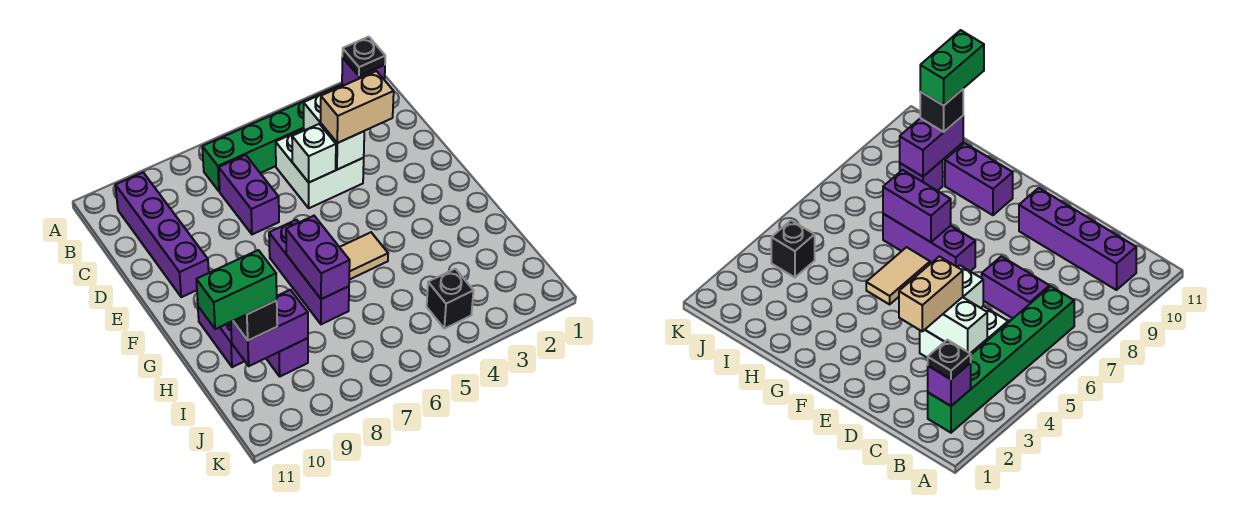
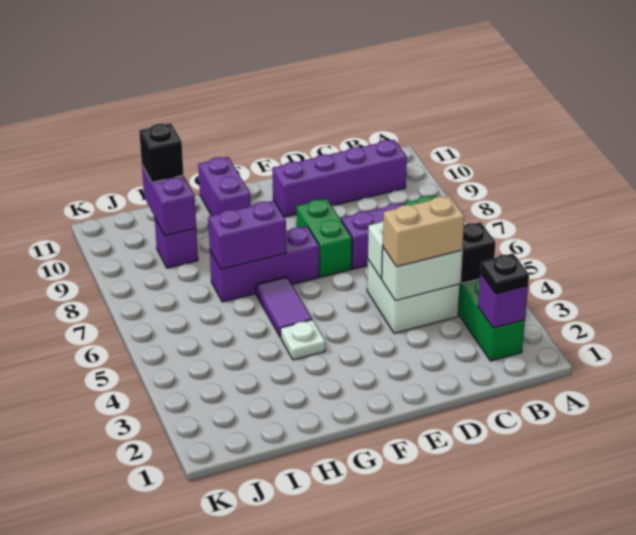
tan brick D3:D4 level 3 -> tan brick C4:D4 level 3
none -> white plate G4 level 1
tan tile G5:G6 level 1 -> purple tile G5:G6 level 1
purple brick G10:H10 level 1 -> purple brick G10:G11 level 1
green brick I10:I11 level 4 -> green brick E7:E8 level 1
black brick J4 level 1 -> black brick B4 level 2

